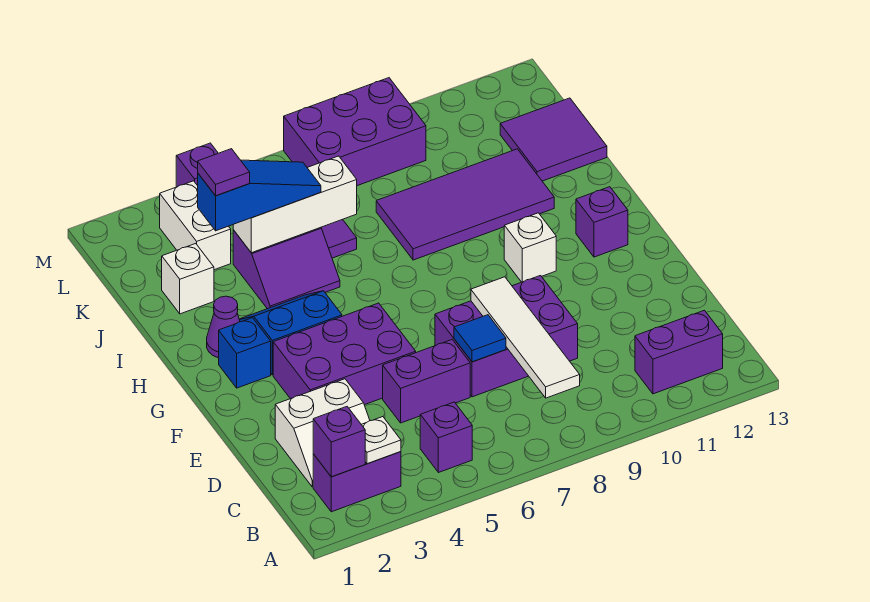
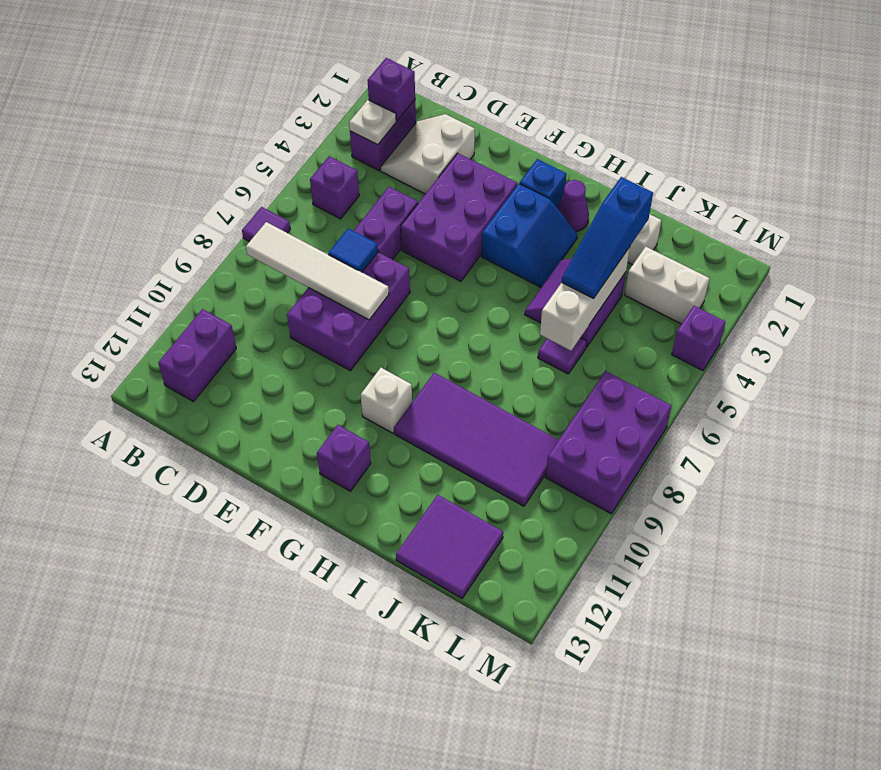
purple tile I8:J11 level 1 -> purple tile H9:K10 level 1
purple tile J3 level 4 -> purple tile A7 level 1

